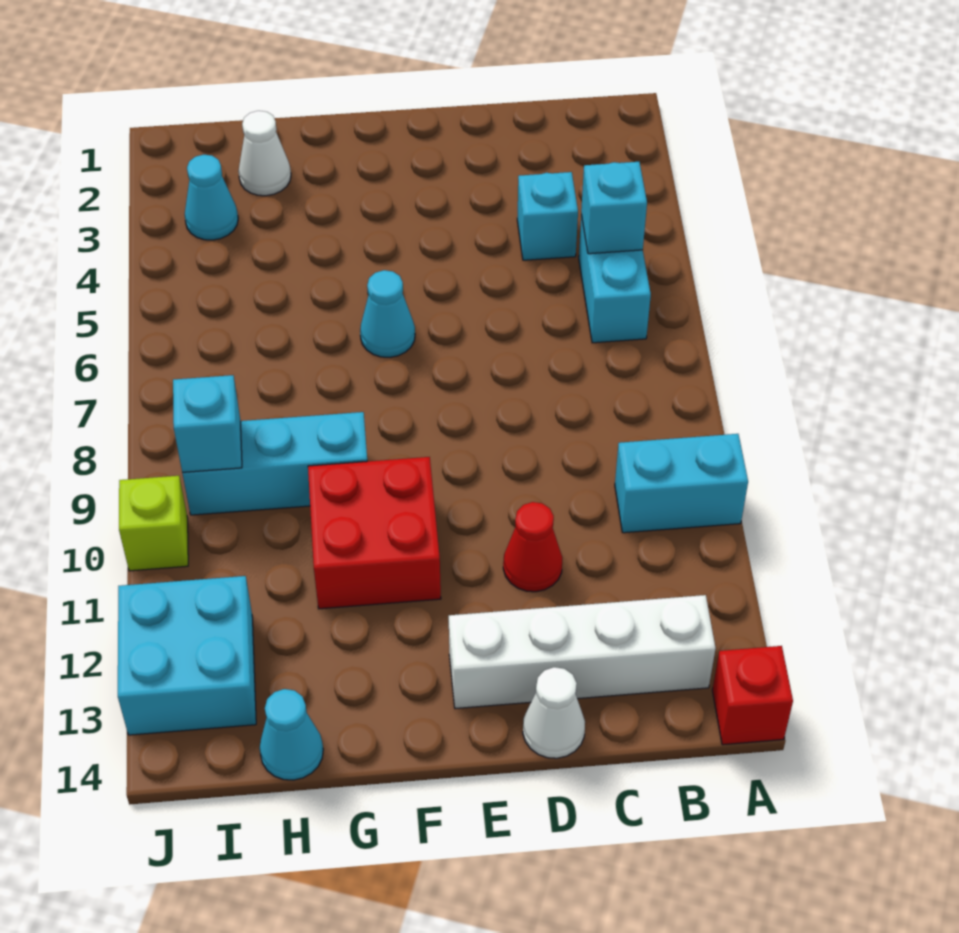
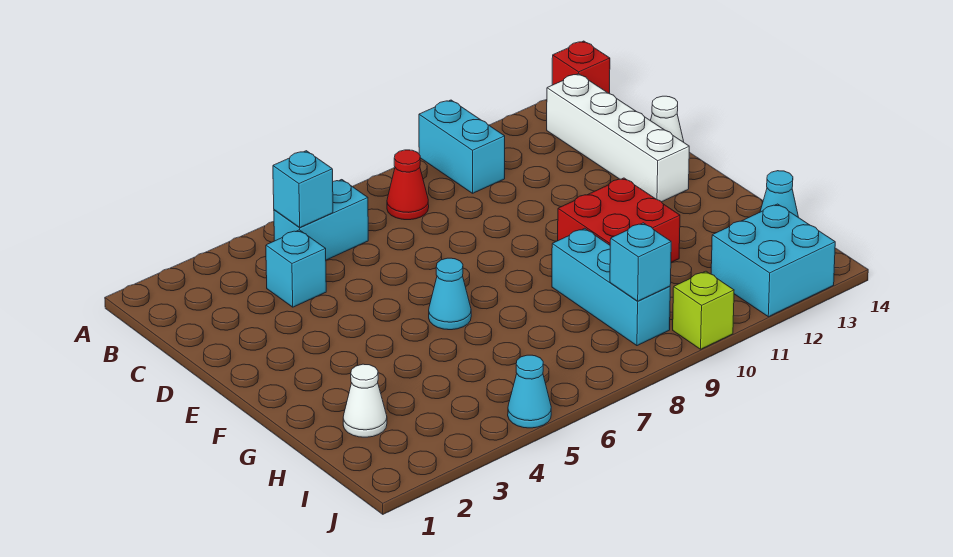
red cone D11 level 1 -> red cone B8 level 1
cyan cone I3 level 1 -> cyan cone J5 level 1

